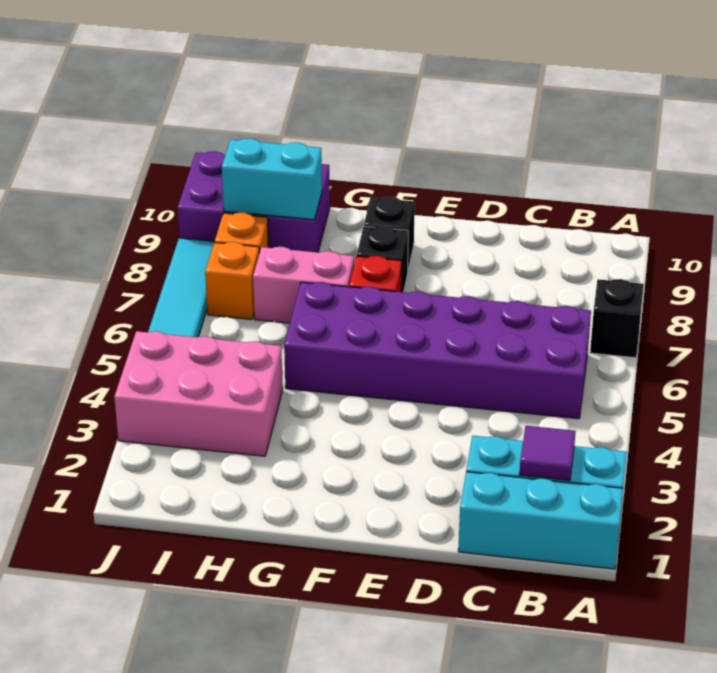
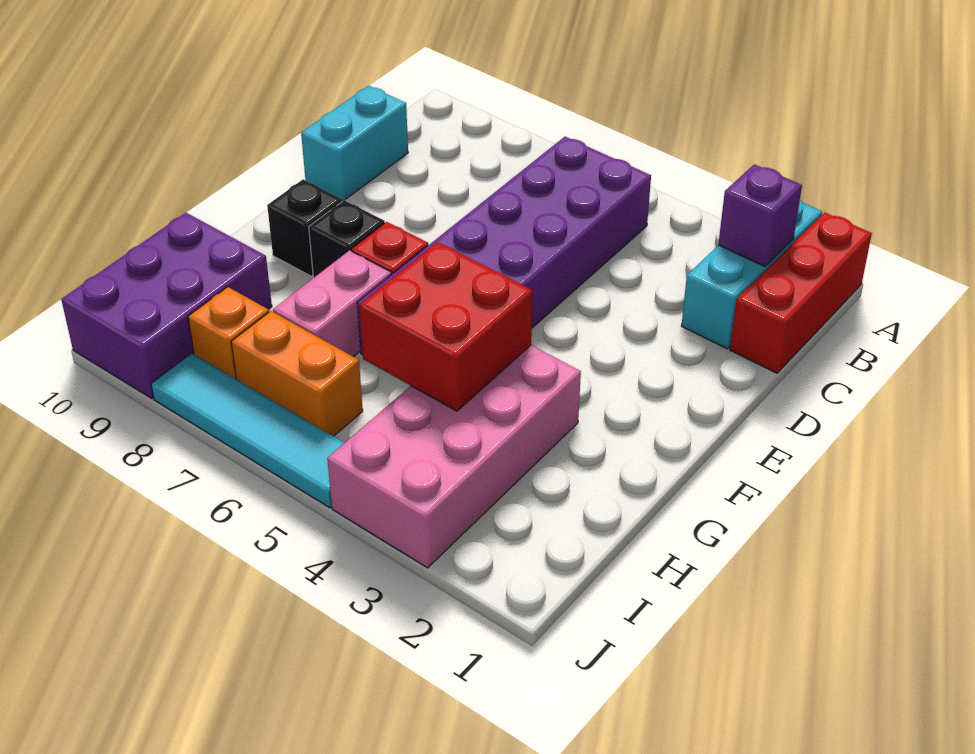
cyan brick A1:C1 level 1 -> red brick A1:C1 level 1
black brick A7 level 1 -> none
purple tile B2 level 2 -> purple brick B2 level 2
none -> red brick G4:H5 level 2
pink brick H3:J4 level 1 -> pink brick G3:J4 level 1
cyan brick H9:I9 level 2 -> cyan brick C10:D10 level 1
orange brick I7 level 1 -> orange brick I6:I7 level 1

